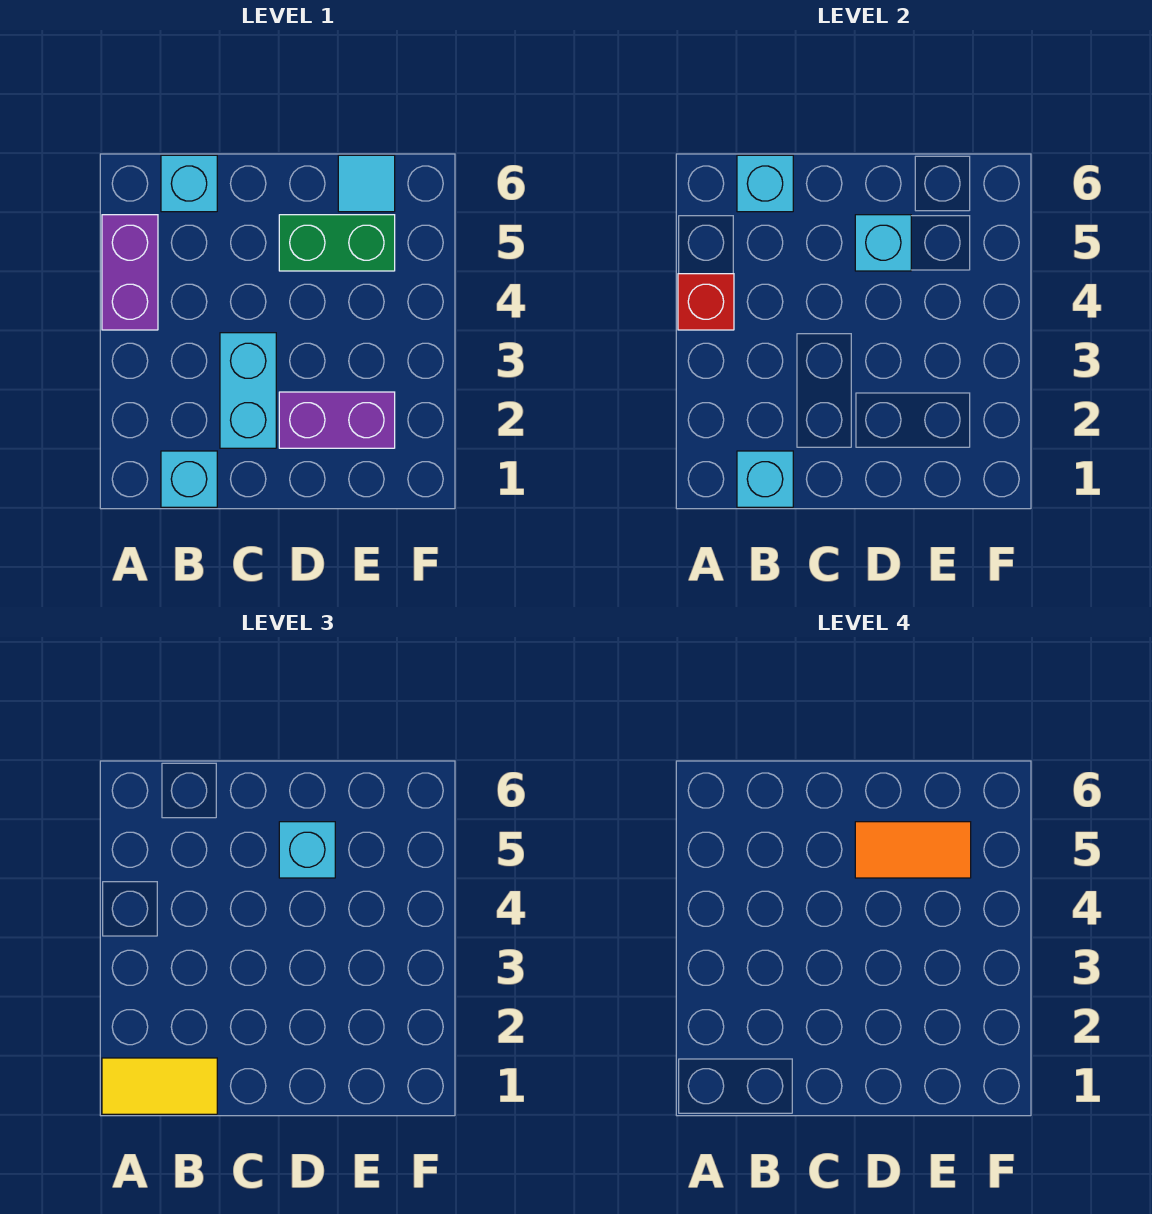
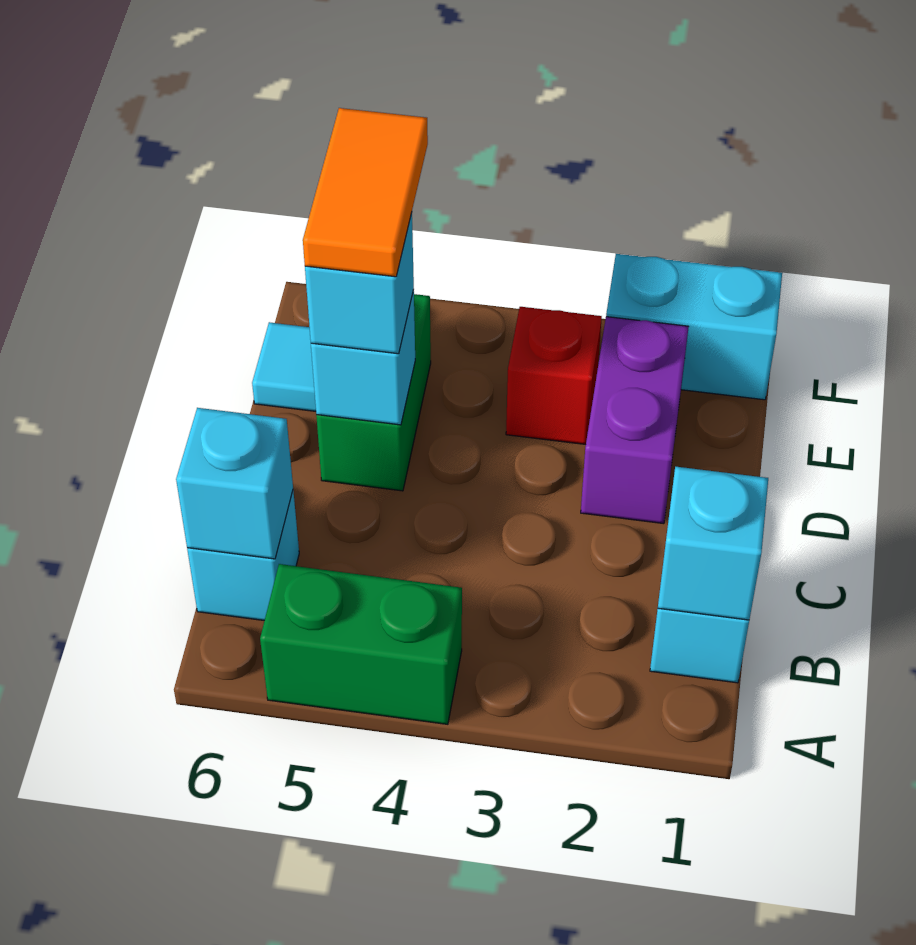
yellow tile A1:B1 level 3 -> none
purple brick A4:A5 level 1 -> green brick A4:A5 level 1
red brick A4 level 2 -> red brick E3 level 1
cyan brick C2:C3 level 1 -> cyan brick F1:F2 level 1

